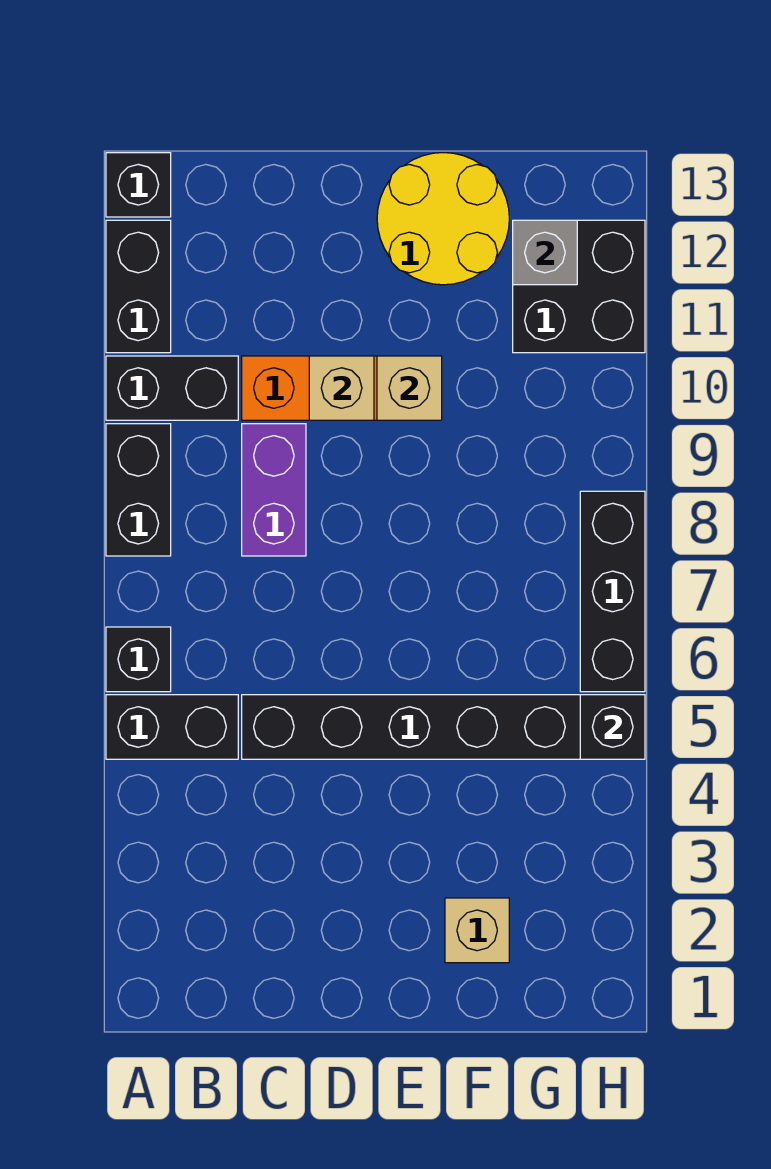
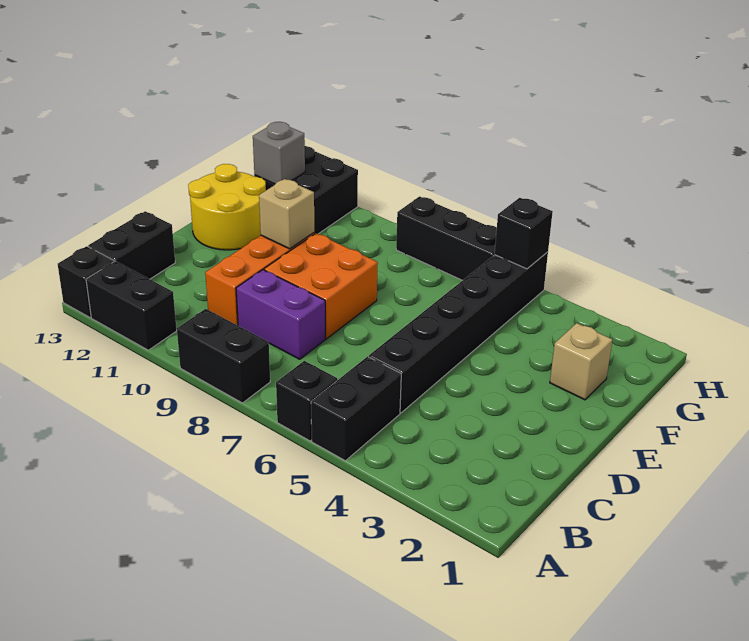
black brick A10:B10 level 1 -> black brick B13:C13 level 1
none -> orange brick D8:E9 level 1
tan brick D10 level 2 -> none

